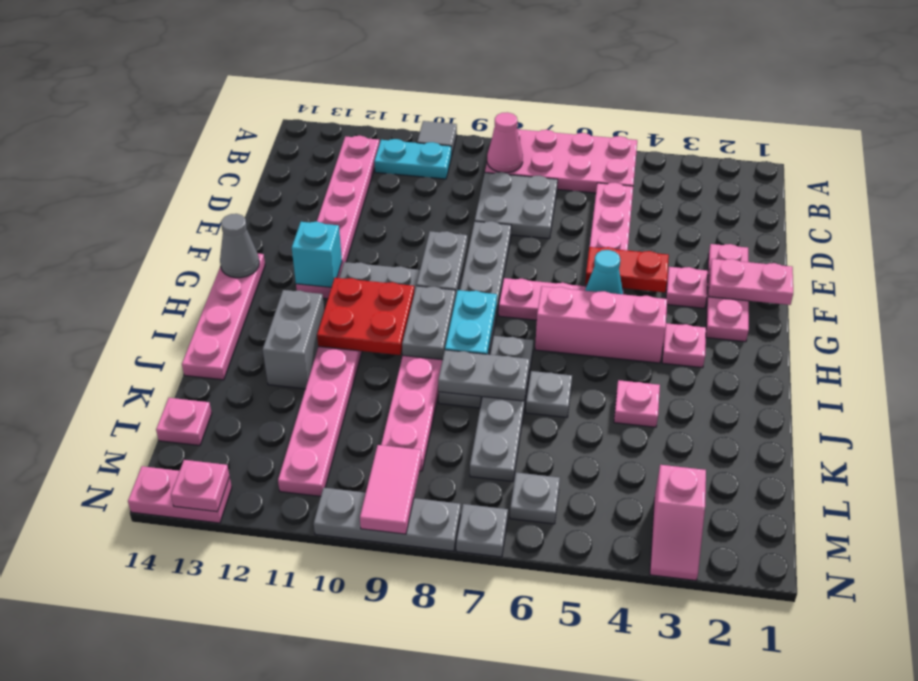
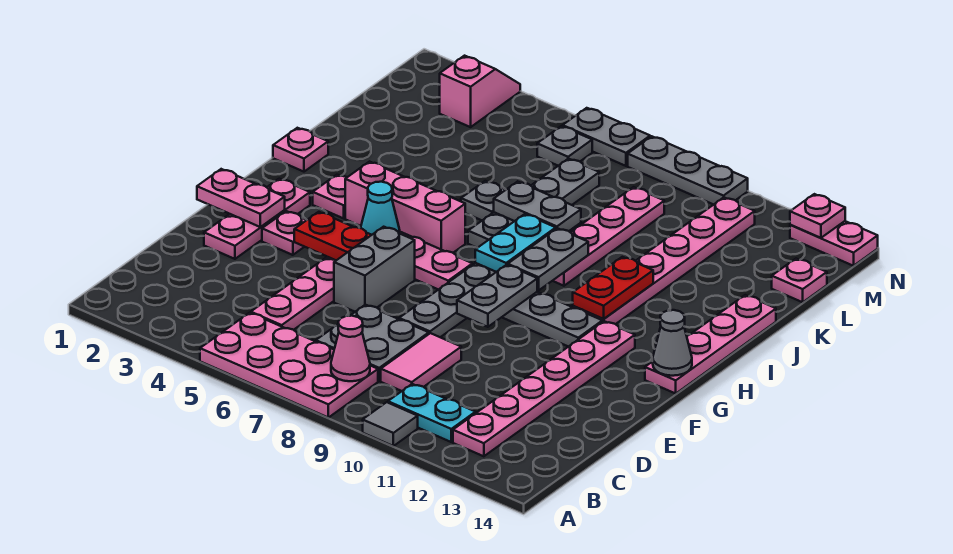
cyan brick G12 level 2 -> none
red plate H10:I11 level 2 -> red plate H11:I11 level 2
grey brick I12:J12 level 1 -> grey brick E6:F6 level 1
pink plate J4 level 1 -> pink plate I1 level 1
pink tile M9:N9 level 2 -> pink tile C9:D9 level 1
grey plate N7 level 1 -> grey plate N6:N7 level 1

